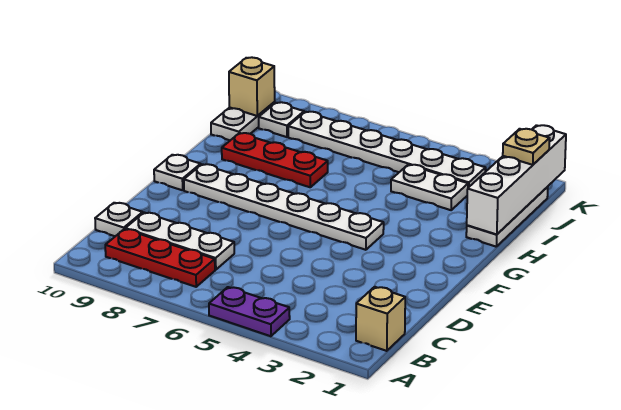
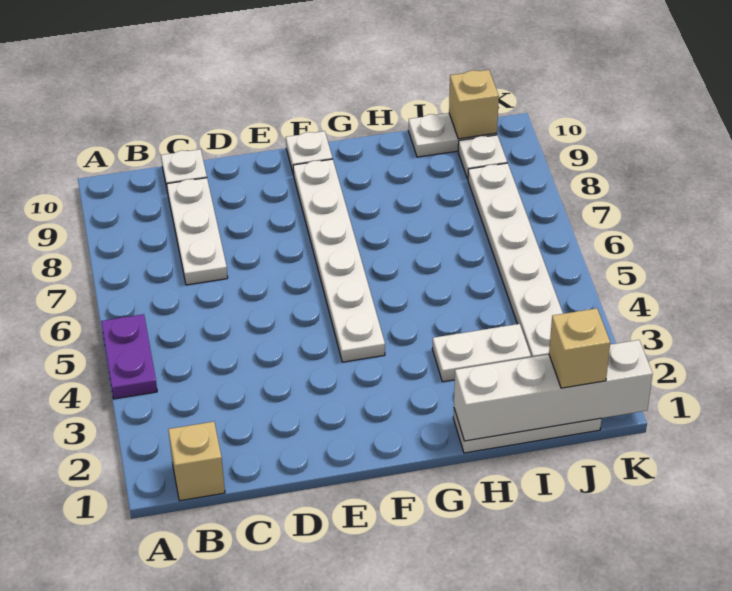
red plate B7:B9 level 1 -> none
red plate H7:H9 level 1 -> none
white plate I3:I4 level 1 -> white plate H3:I3 level 1
tan plate J1 level 3 -> tan brick J1 level 3

